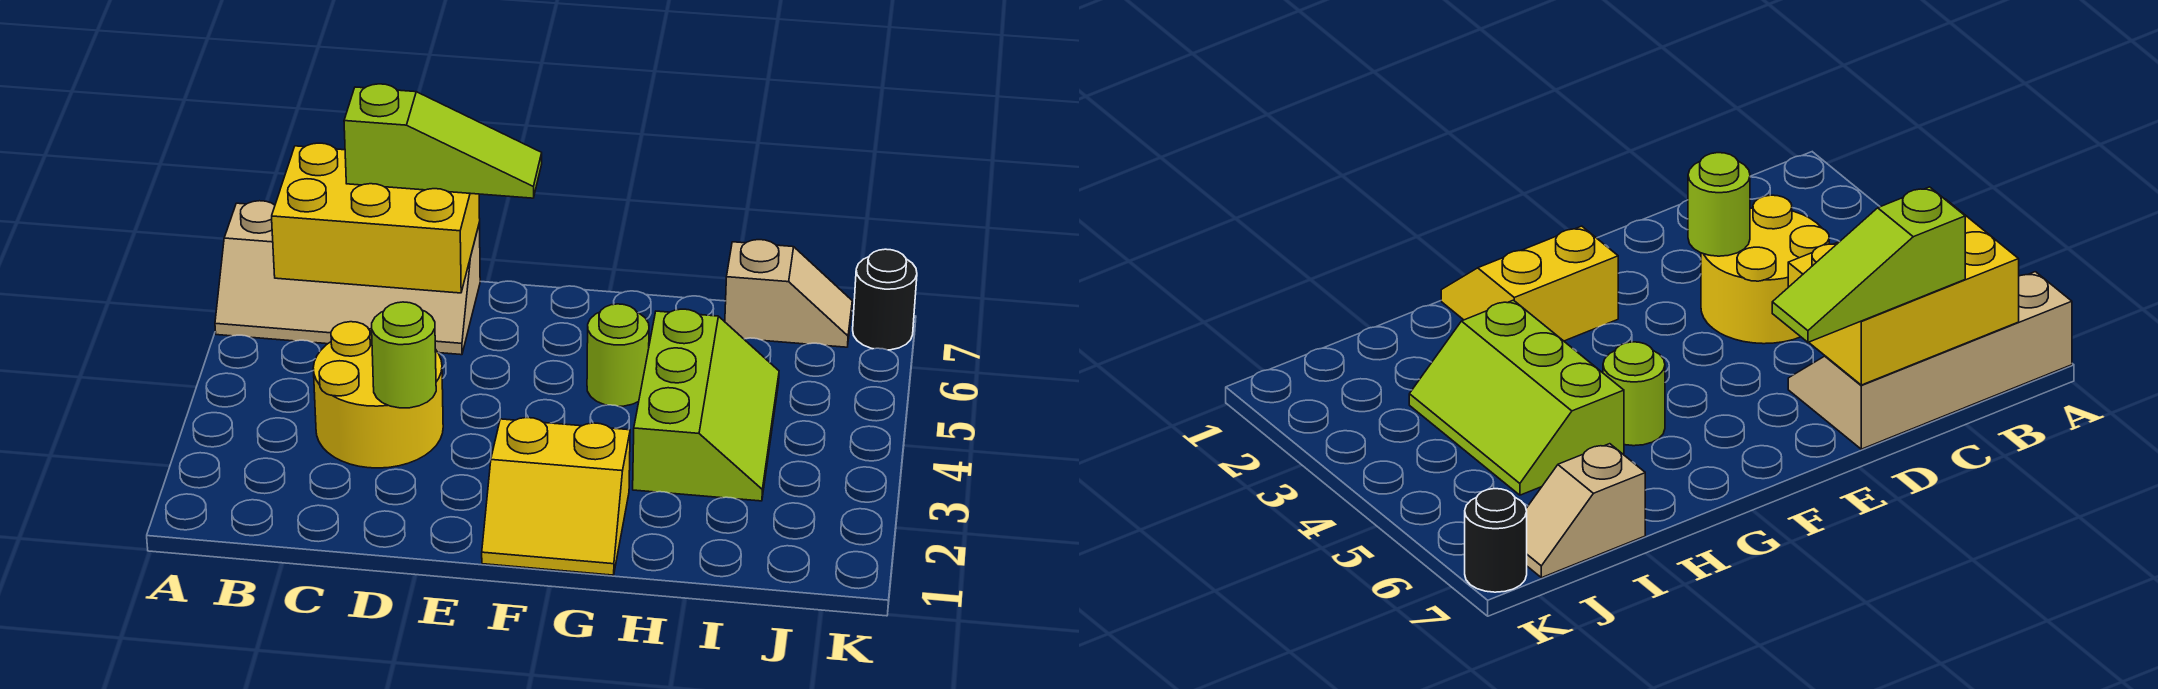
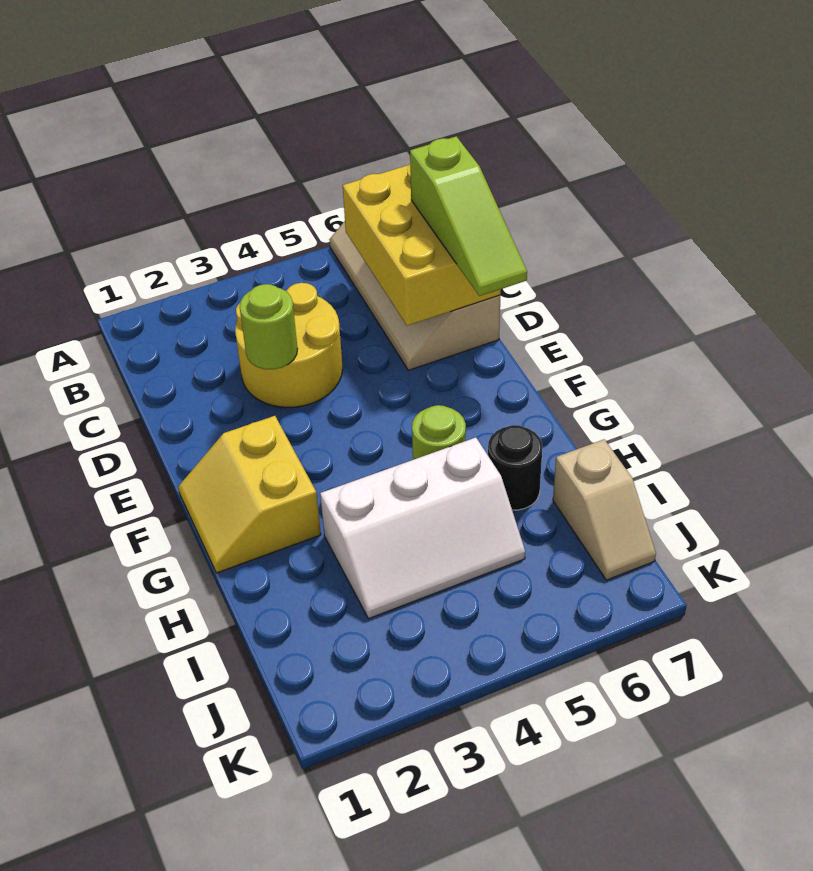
lime slope H3:I5 level 1 top H -> white slope H3:I5 level 1 top H
black round brick K7 level 1 -> black round brick H6 level 1

